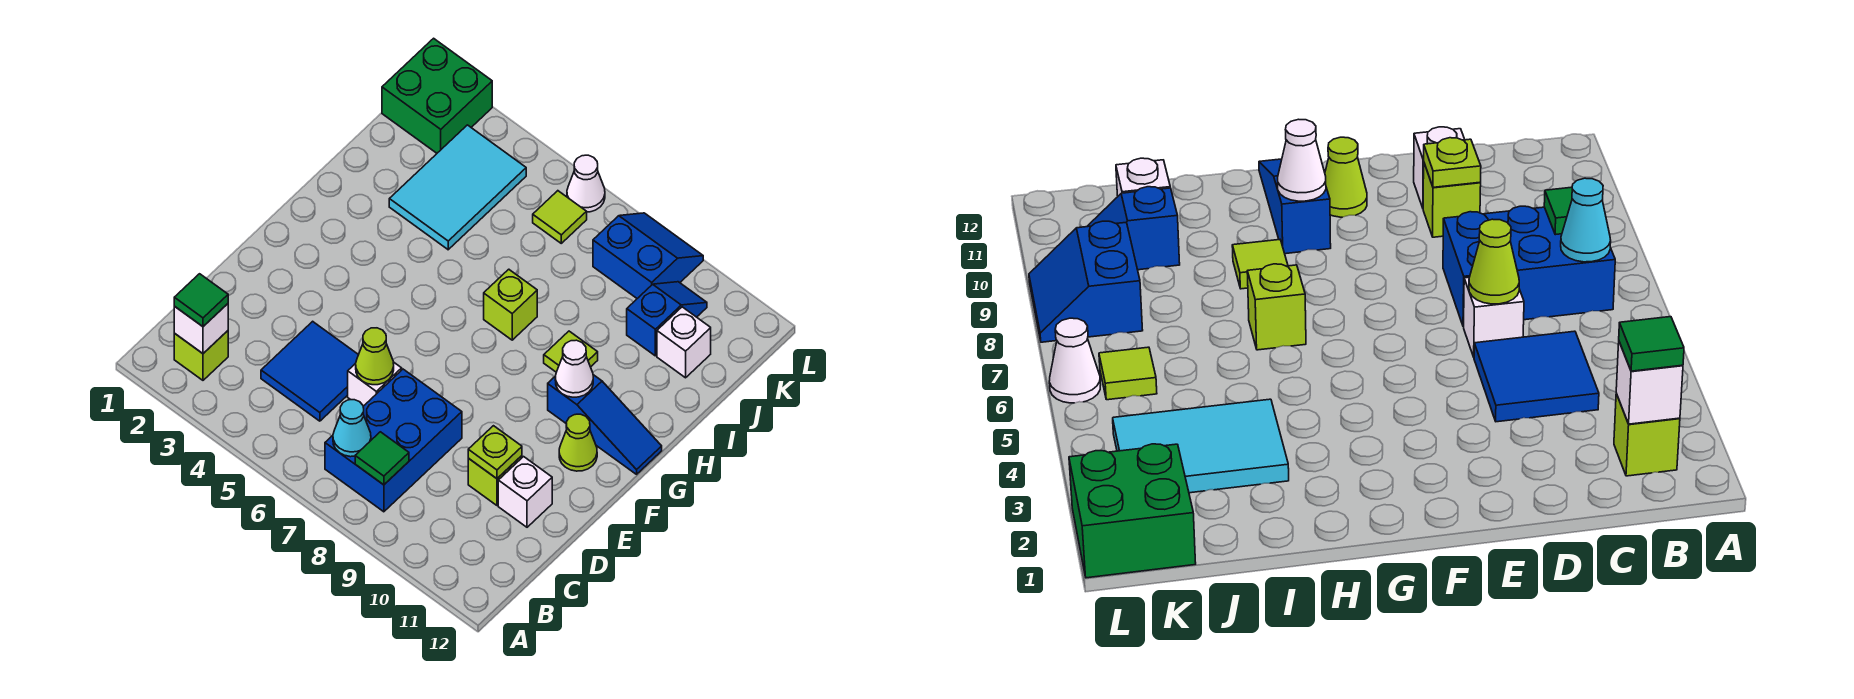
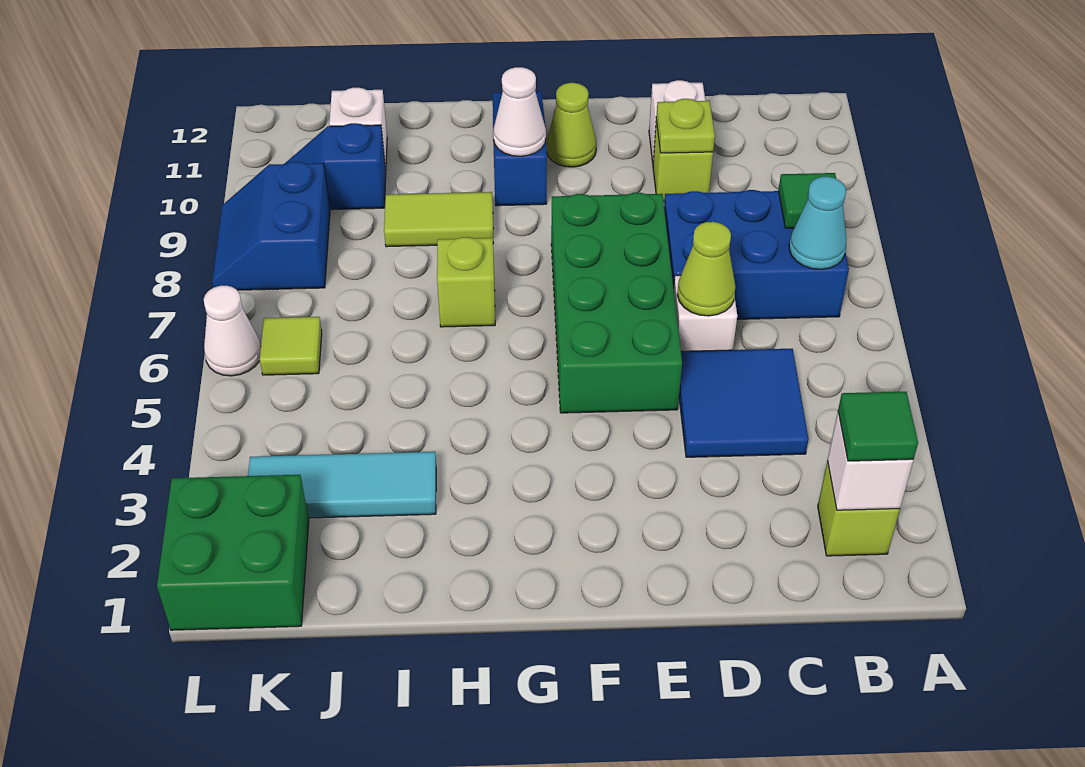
none -> green brick E5:F8 level 1
lime tile H9 level 1 -> lime tile H9:I9 level 1
cyan tile I3:K4 level 1 -> cyan tile I3:K3 level 1

